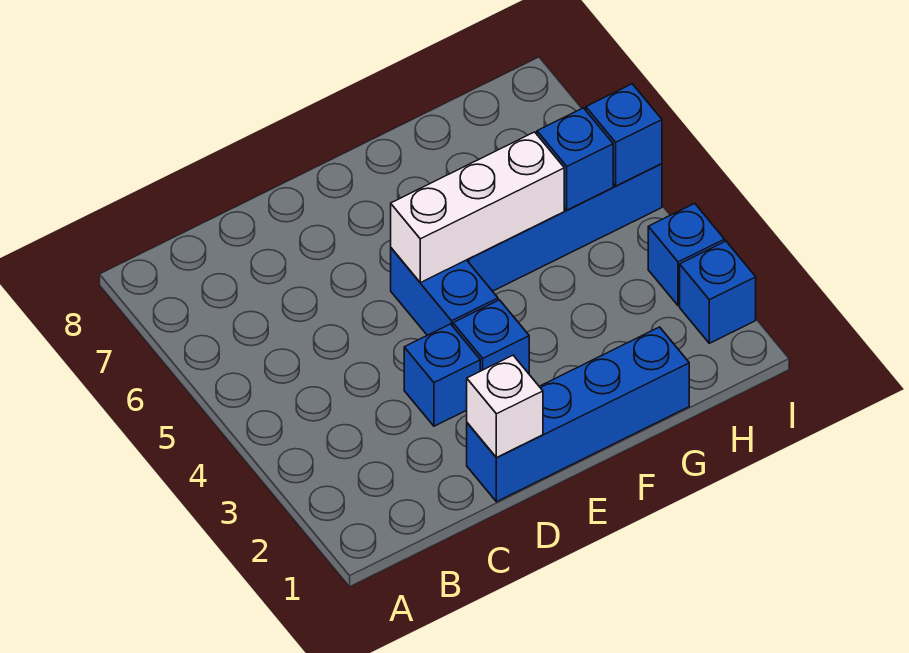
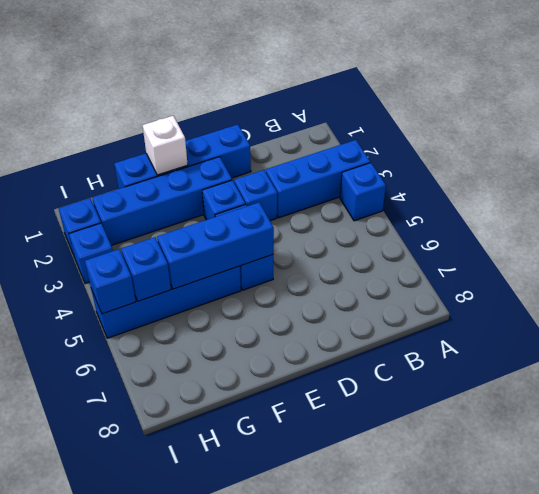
none -> blue brick A3:C3 level 1
none -> blue brick A4 level 1
white brick D1 level 2 -> white brick F1 level 2
none -> blue brick E2:H2 level 1
white brick E5:G5 level 2 -> blue brick E5:G5 level 2

